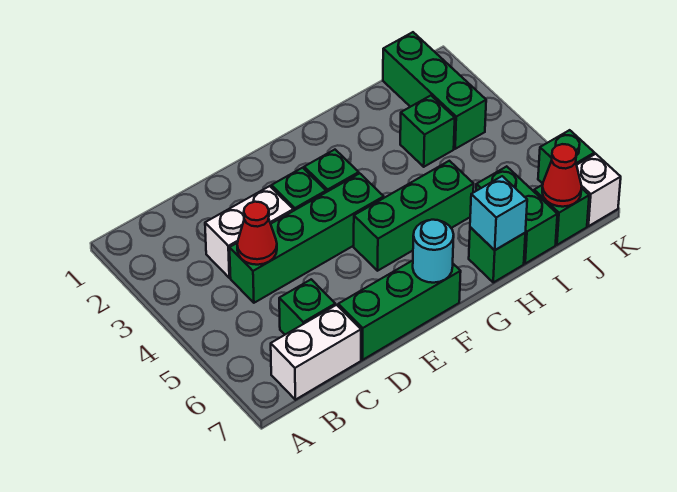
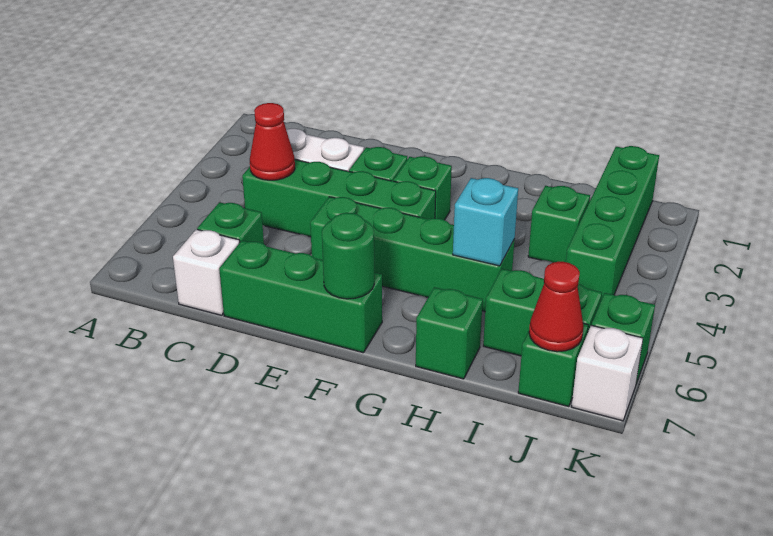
white brick B7:C7 level 1 -> white brick C7 level 1
green brick F5:H5 level 1 -> green brick E5:H5 level 1
cyan round brick F7 level 2 -> green round brick F7 level 2
cyan brick H7 level 2 -> cyan brick H5 level 2
green brick I6:I7 level 1 -> green brick I6:J6 level 1
green brick J1:J3 level 1 -> green brick J1:J4 level 1

